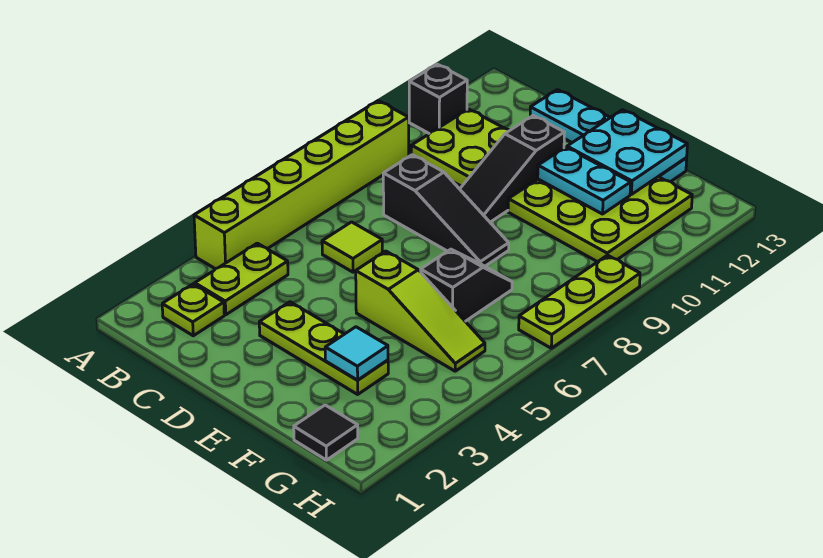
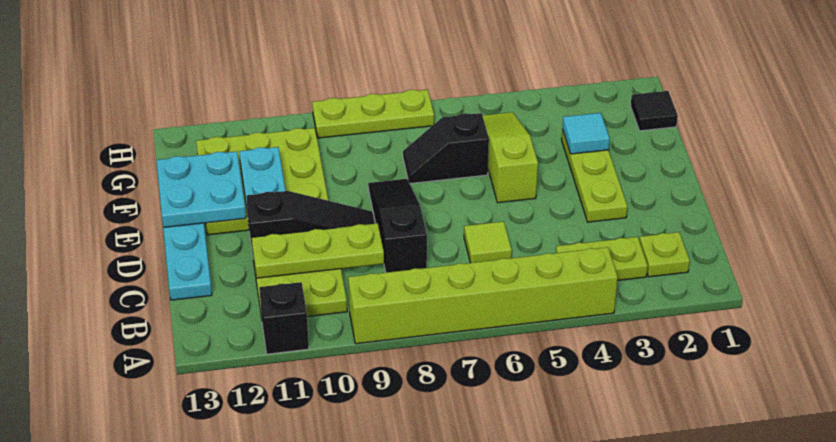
none -> lime plate C9:C11 level 2

